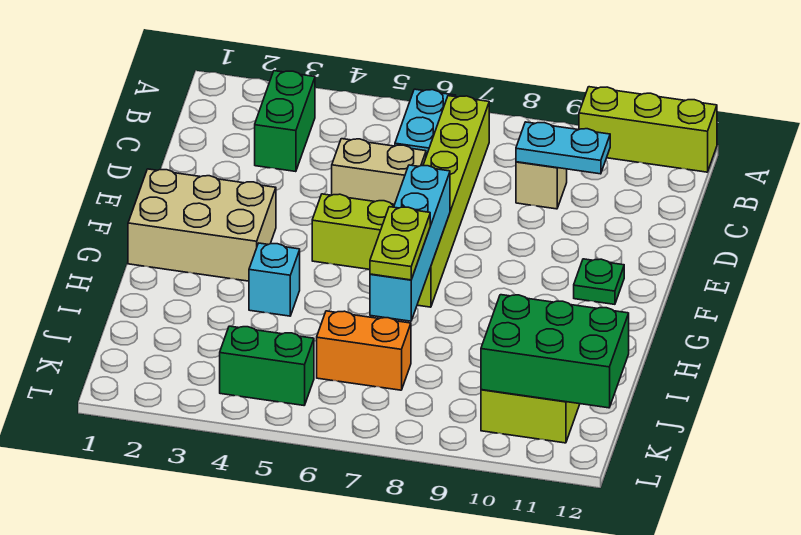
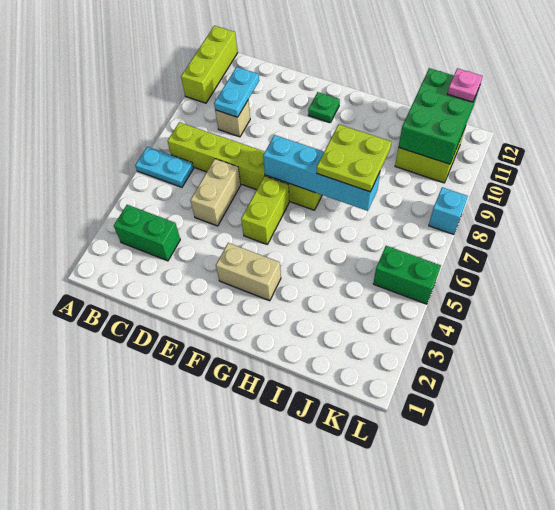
tan brick F1:G3 level 1 -> tan brick F3:G3 level 1
cyan brick H4 level 1 -> cyan brick L8 level 1
lime plate H7:I7 level 3 -> lime plate H7:I8 level 3
orange brick J6:J7 level 1 -> none
green brick K4:K5 level 1 -> green brick K5:L5 level 1
none -> pink plate K12 level 3

